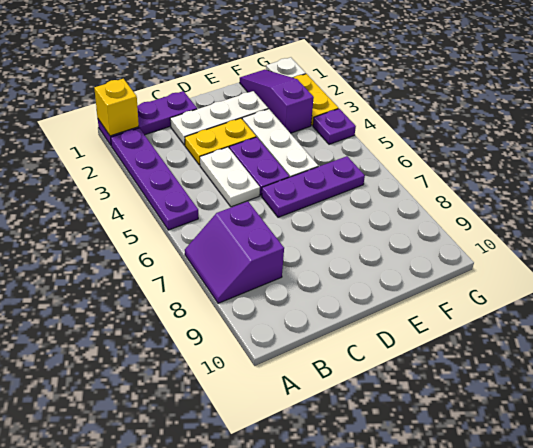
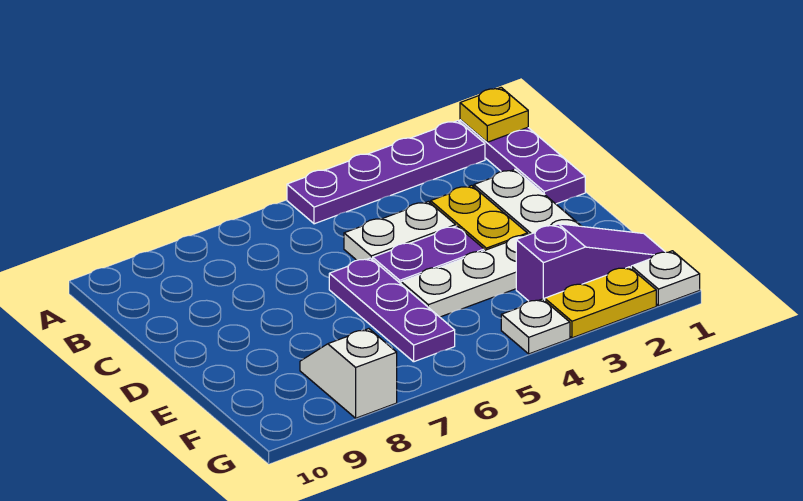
yellow brick A1 level 2 -> yellow plate A1 level 2
purple slope A7:B8 level 1 top B -> none
none -> white slope F8:G8 level 1 top G
purple plate G4 level 1 -> white plate G4 level 1

